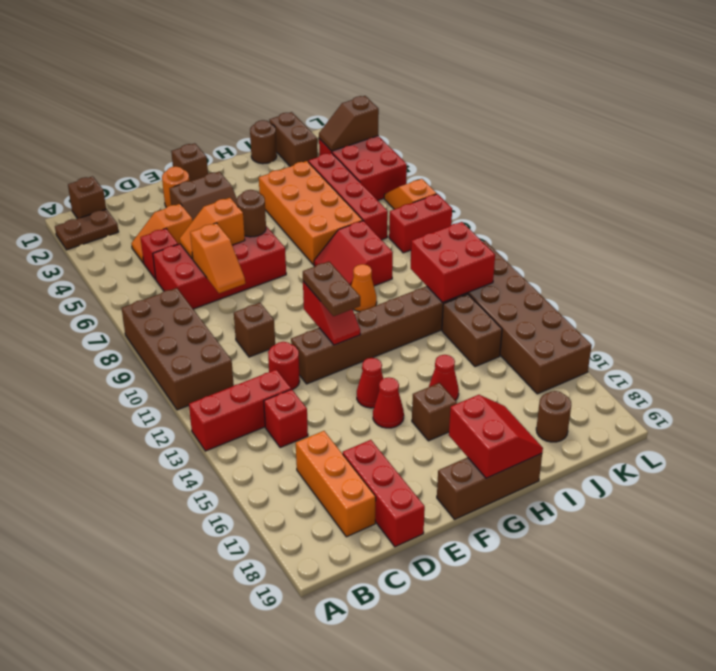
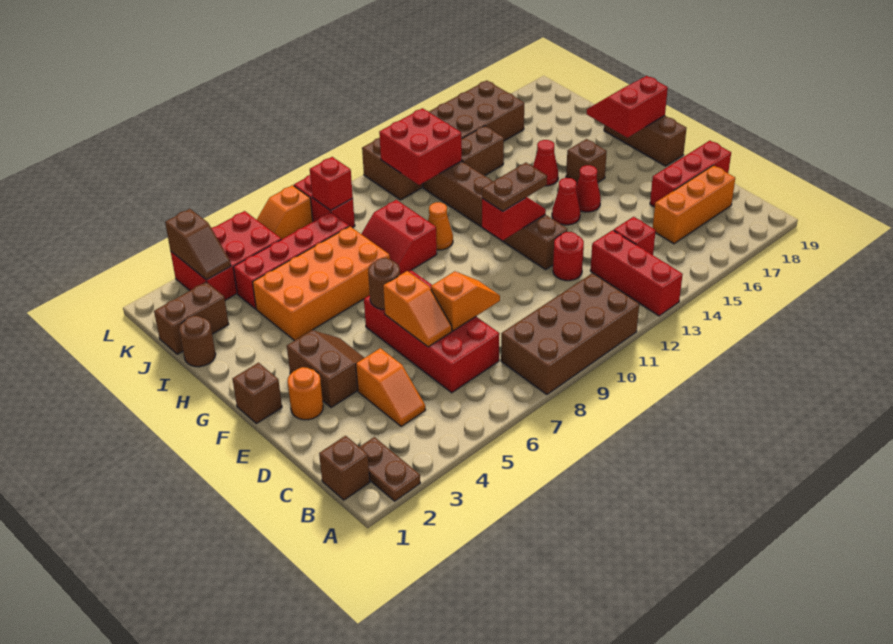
red brick C5 level 1 -> red brick K8 level 2
brown brick D10 level 1 -> none
red slope H8:I9 level 1 top I -> red slope H8:I9 level 1 top 9
brown round brick J18 level 1 -> none

